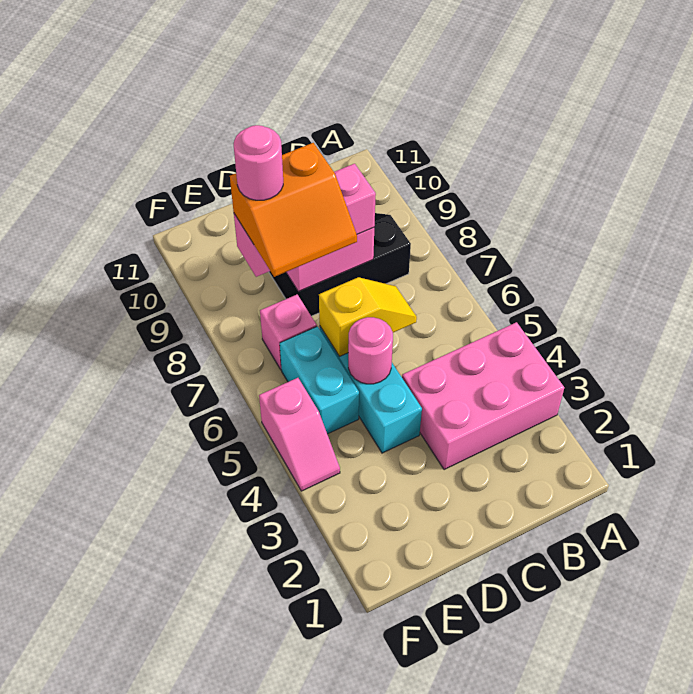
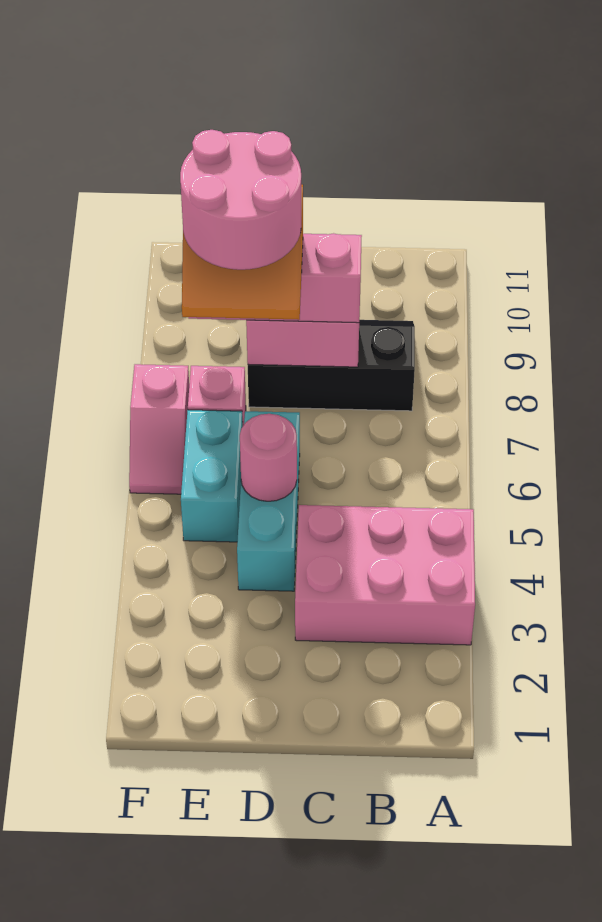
yellow slope C6:D6 level 2 top D -> none
pink round brick E8 level 5 -> pink round brick D7:E8 level 5
pink slope F4:F5 level 1 top 5 -> pink slope F6:F7 level 1 top 7

